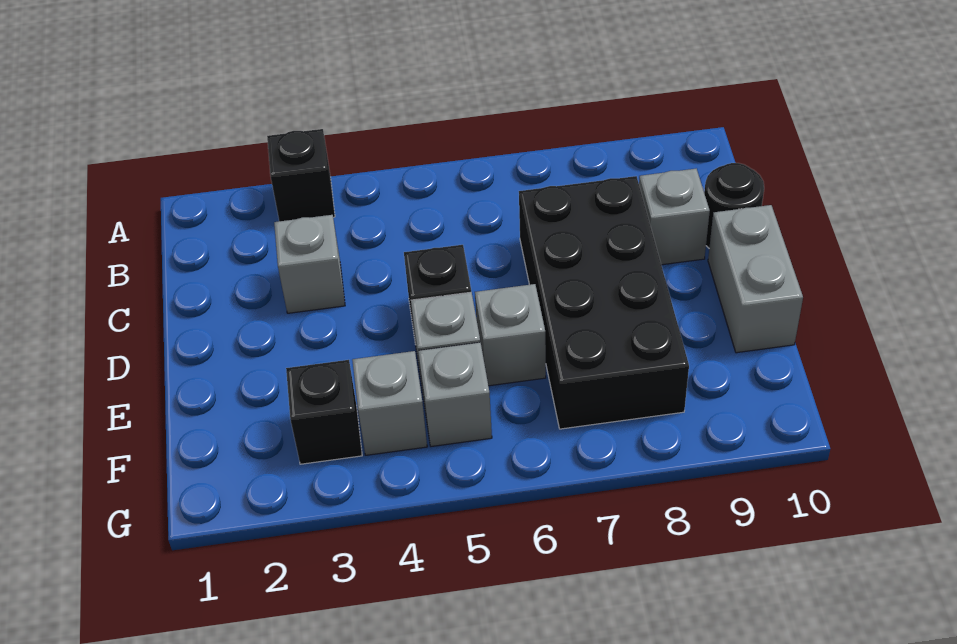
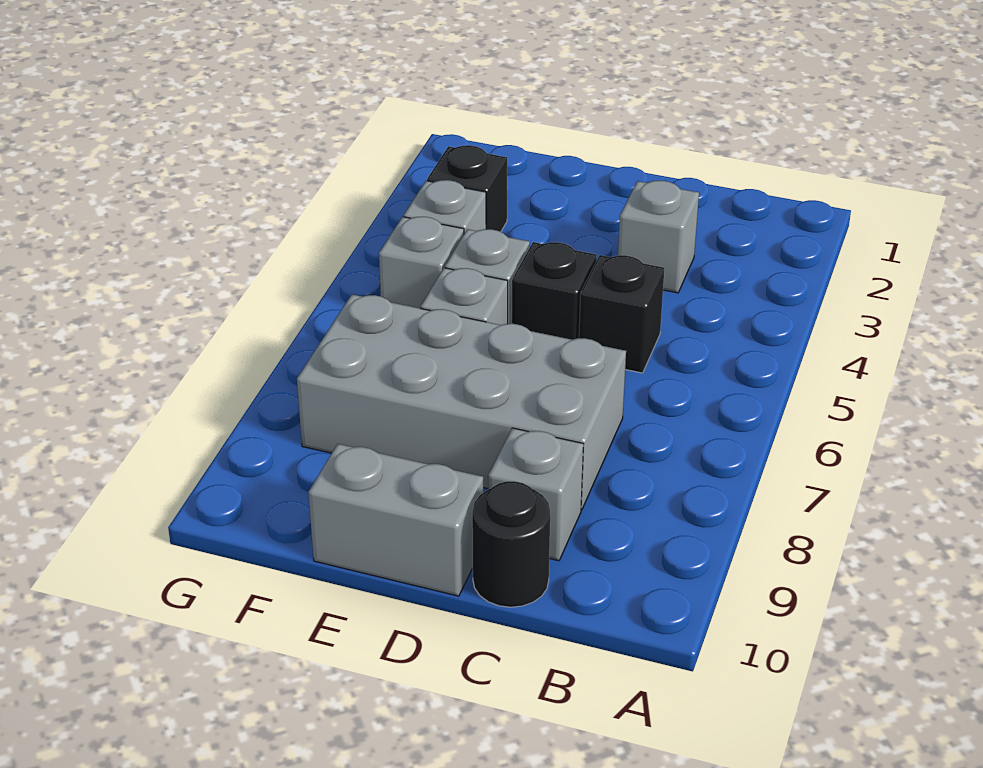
black brick A3 level 1 -> black brick C5 level 1
black brick C7:F8 level 1 -> grey brick C7:F8 level 1

